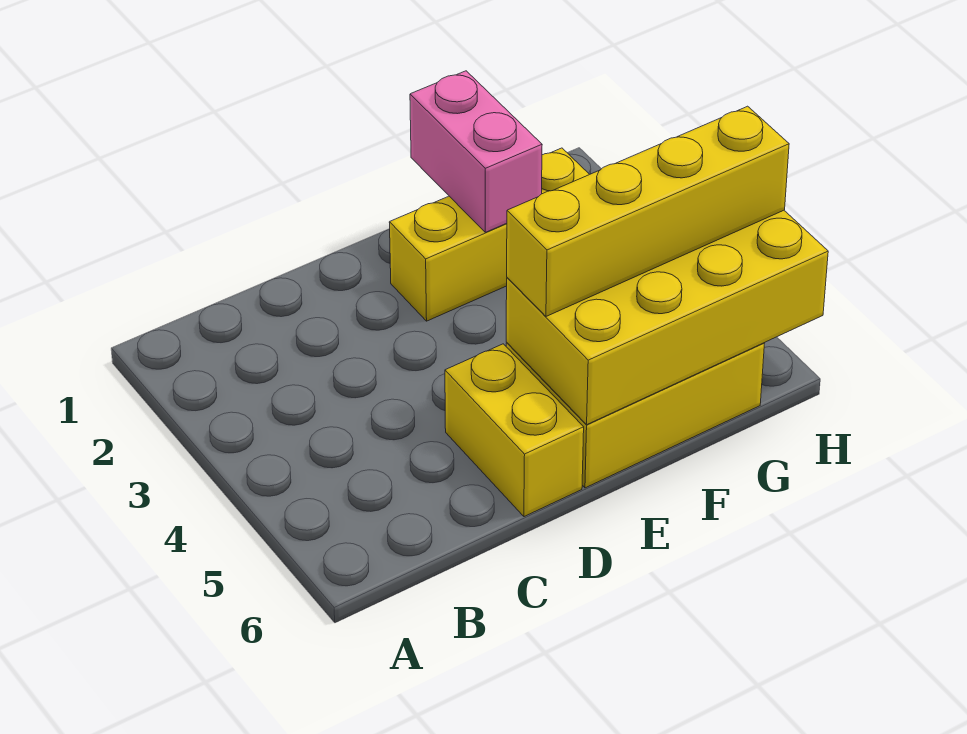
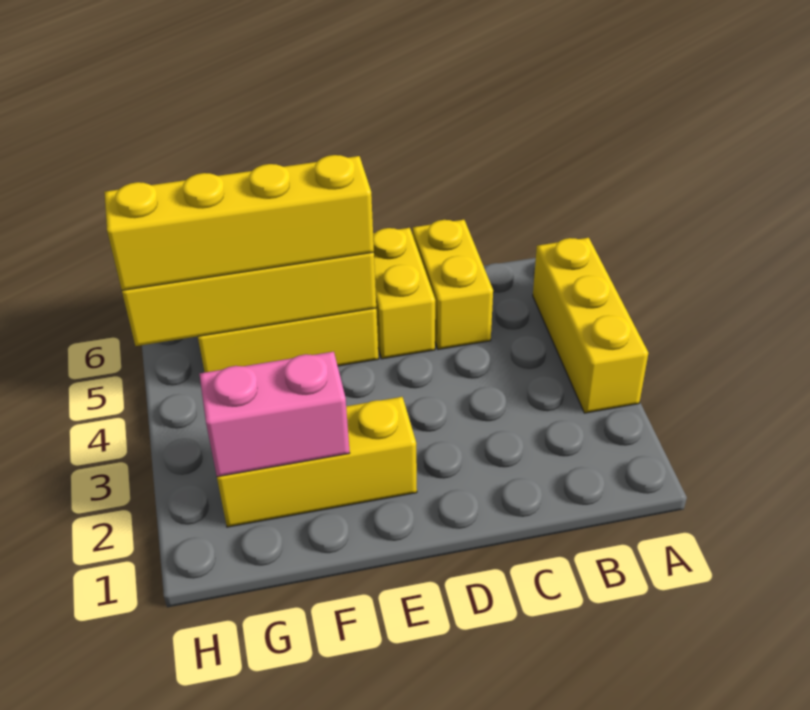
none -> yellow brick A3:A5 level 1
none -> yellow brick C5:C6 level 1
pink brick F1:F2 level 2 -> pink brick F2:G2 level 2

